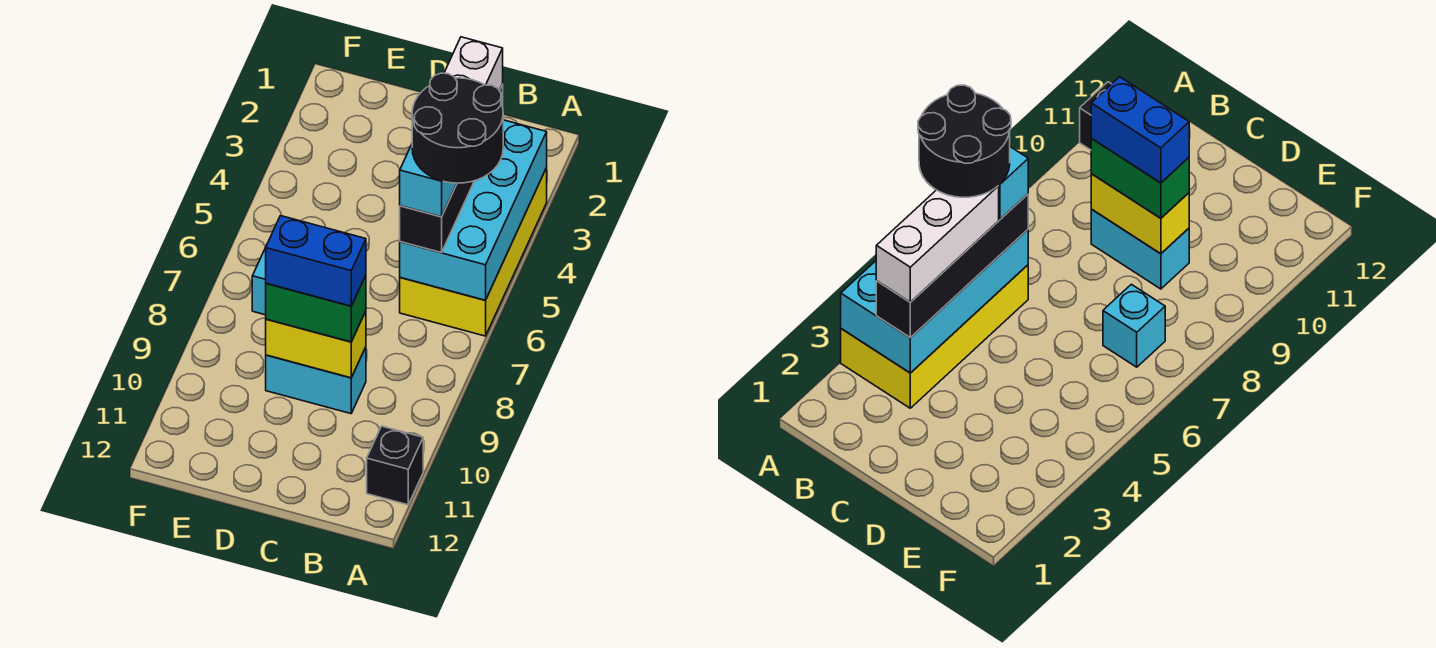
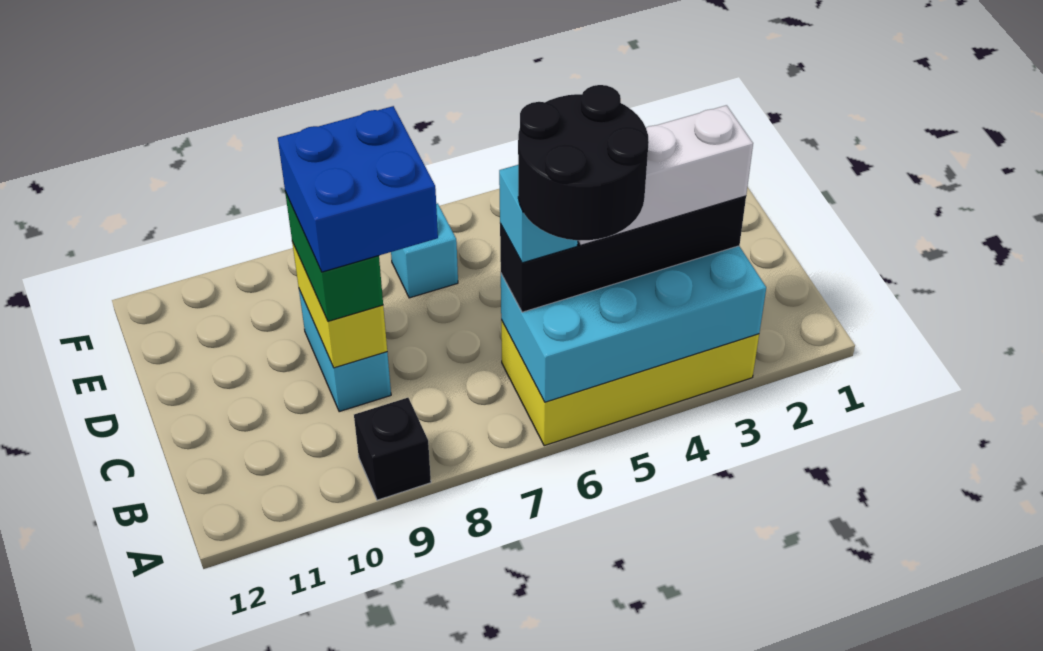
black brick A11 level 1 -> black brick A9 level 1
blue brick C9:D9 level 4 -> blue brick C8:D9 level 4

